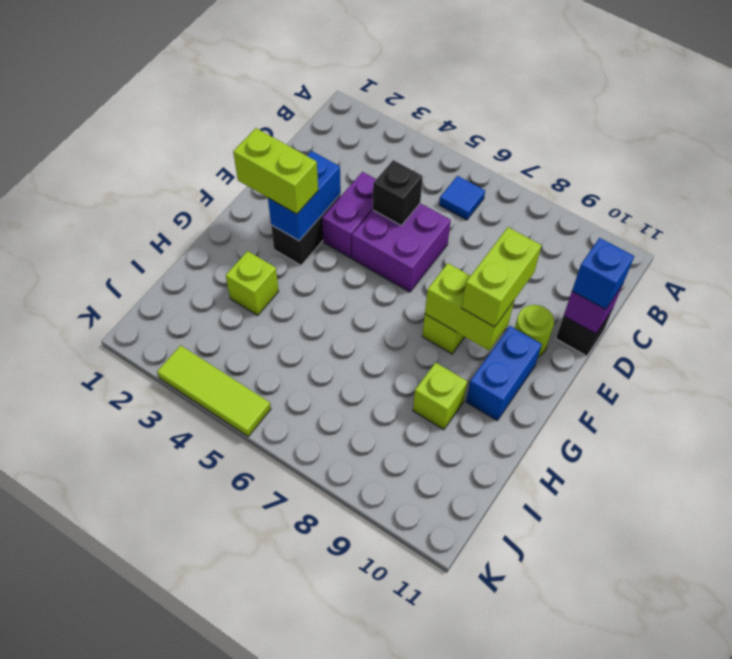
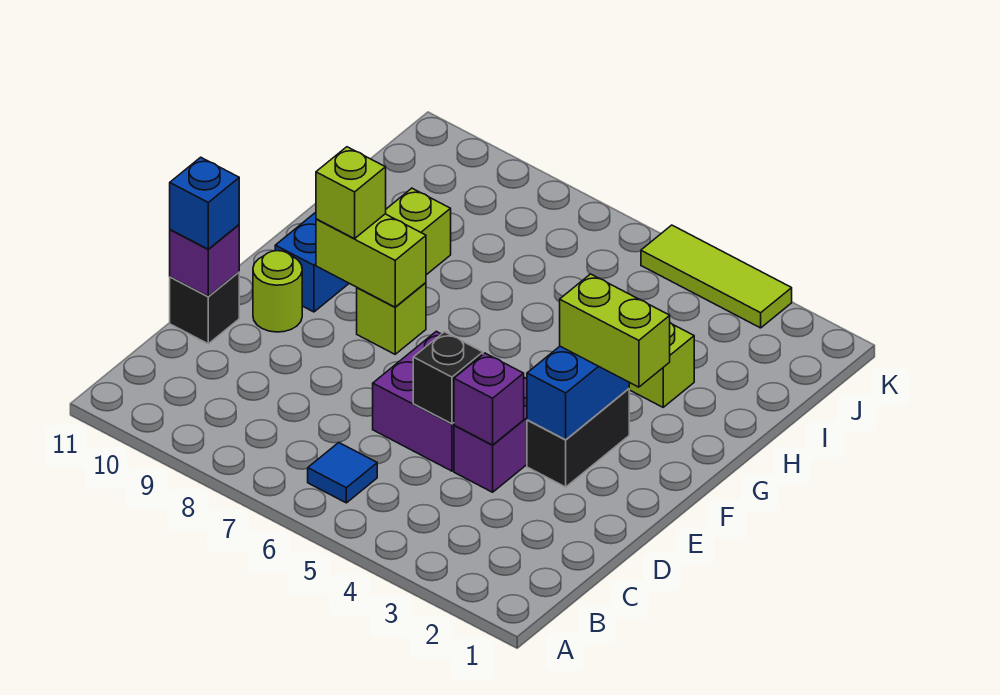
none -> purple brick D4 level 2
lime brick E9:F9 level 3 -> lime brick F9 level 3

